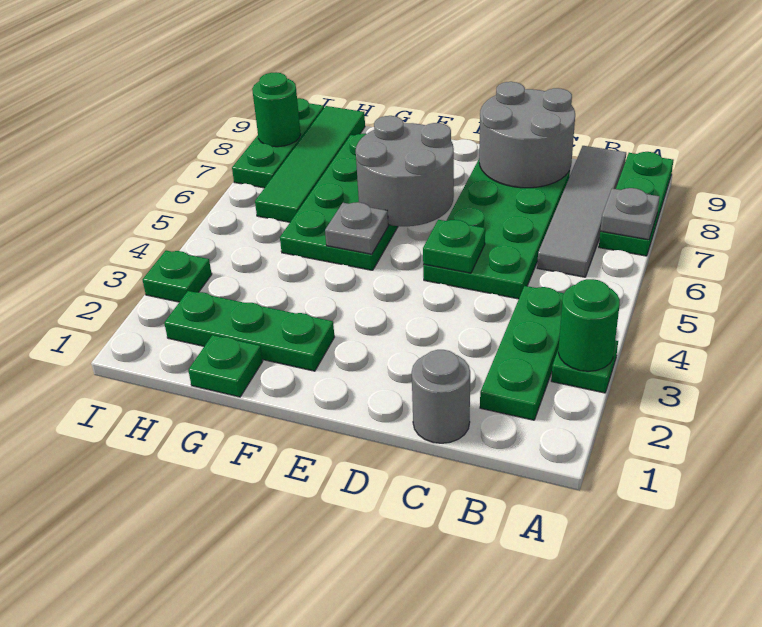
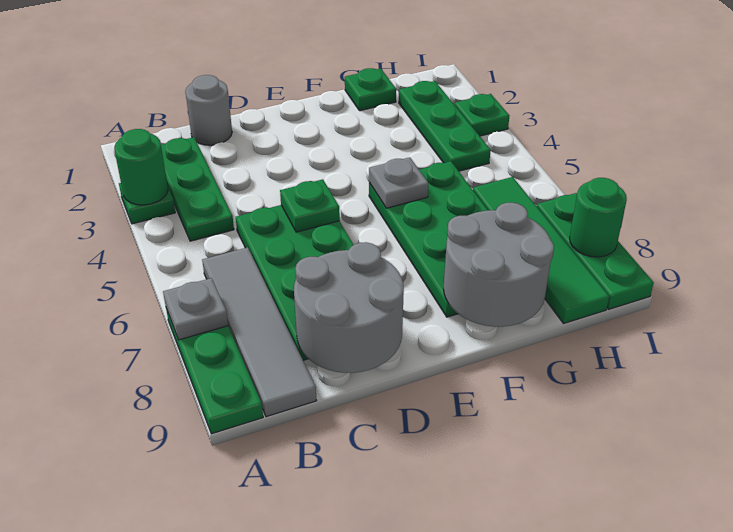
grey round brick E6:F7 level 2 -> grey round brick F8:G9 level 2
green plate F2:H2 level 1 -> green plate H2:H4 level 1

